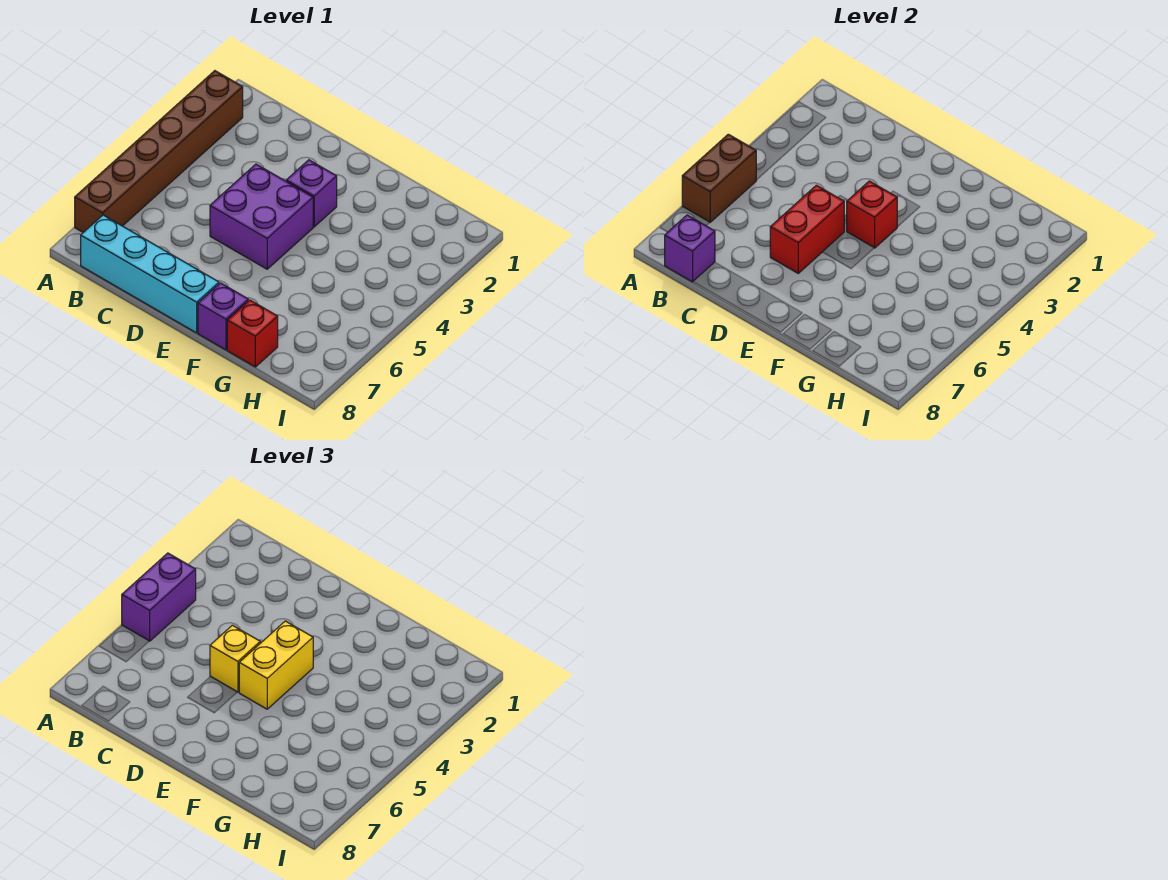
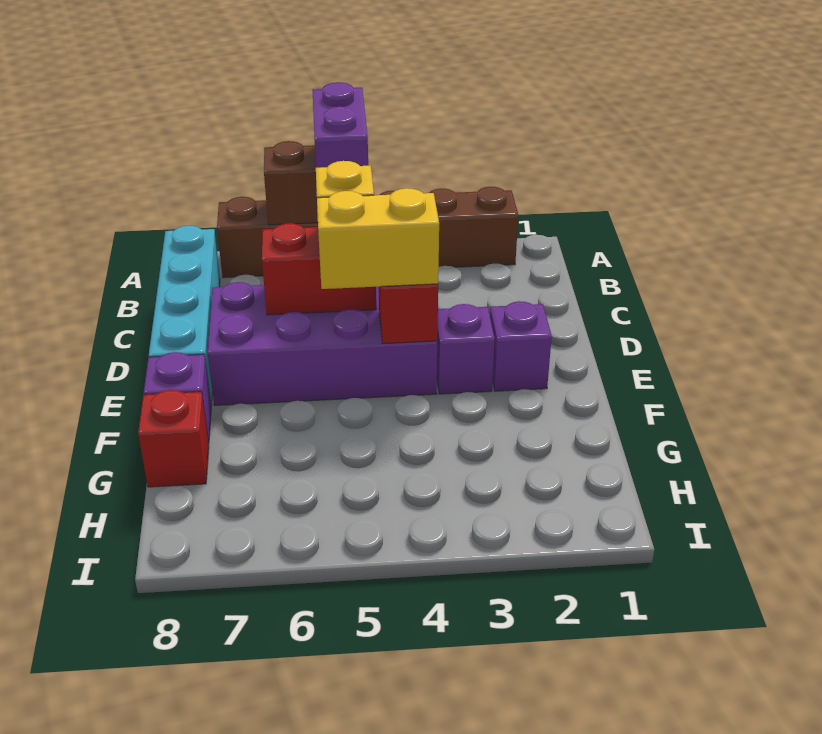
purple brick A4:A5 level 3 -> purple brick A5:B5 level 3
purple brick B8 level 2 -> purple brick E2 level 1
purple brick D4:E5 level 1 -> purple brick D4:E7 level 1

